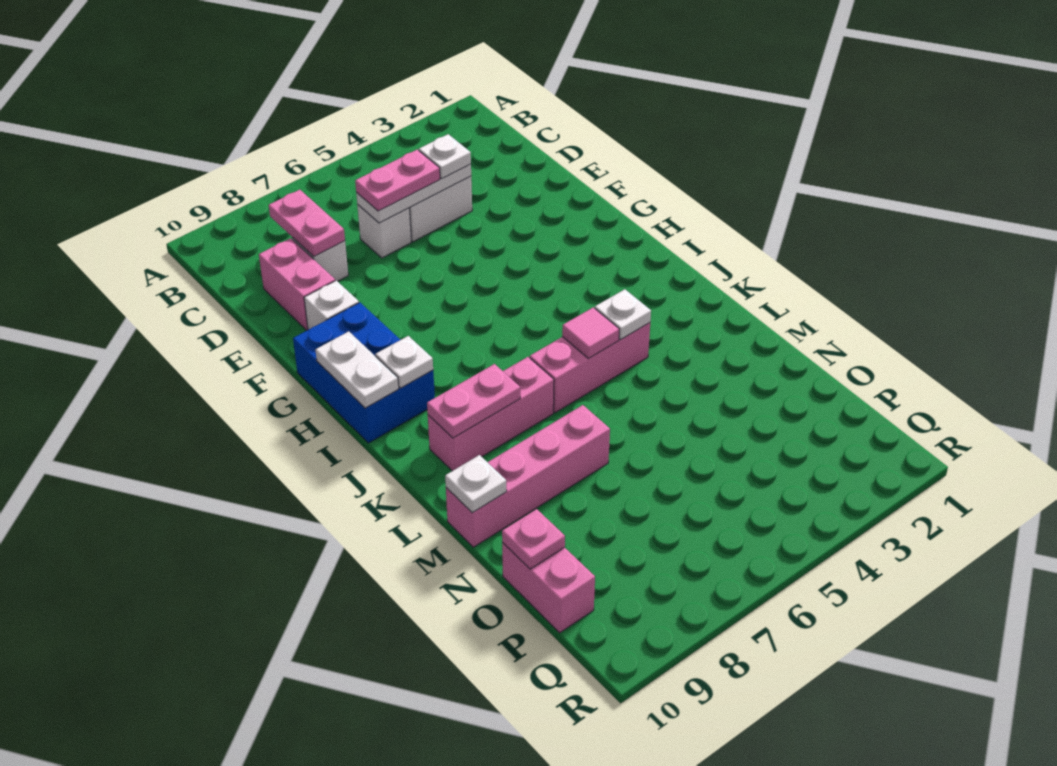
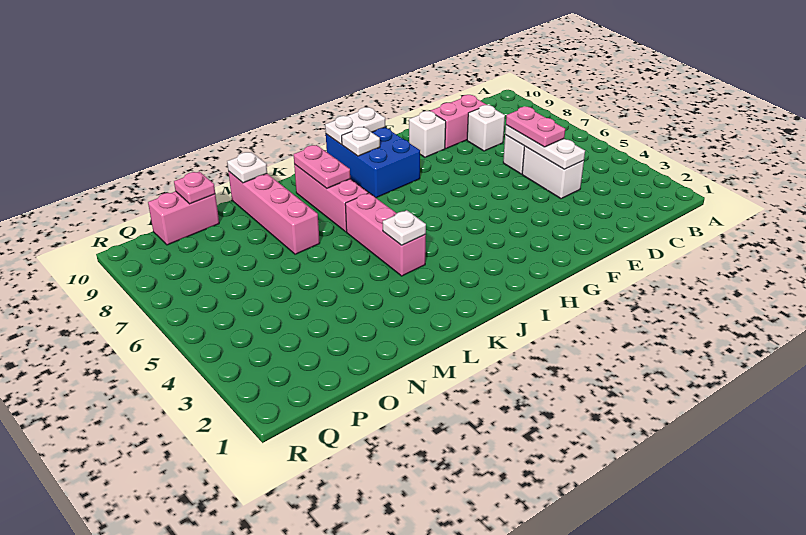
pink plate C8:D8 level 2 -> none
white plate D4 level 3 -> none
blue brick G9:I10 level 1 -> blue brick H8:I10 level 1
pink tile K5 level 2 -> none

